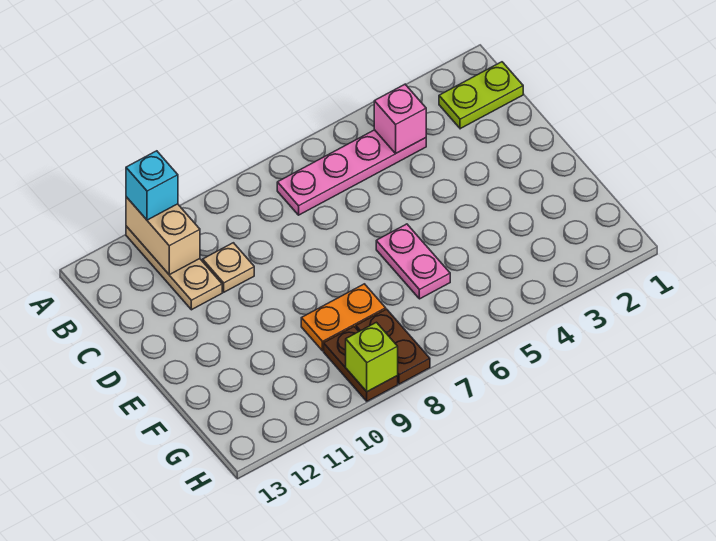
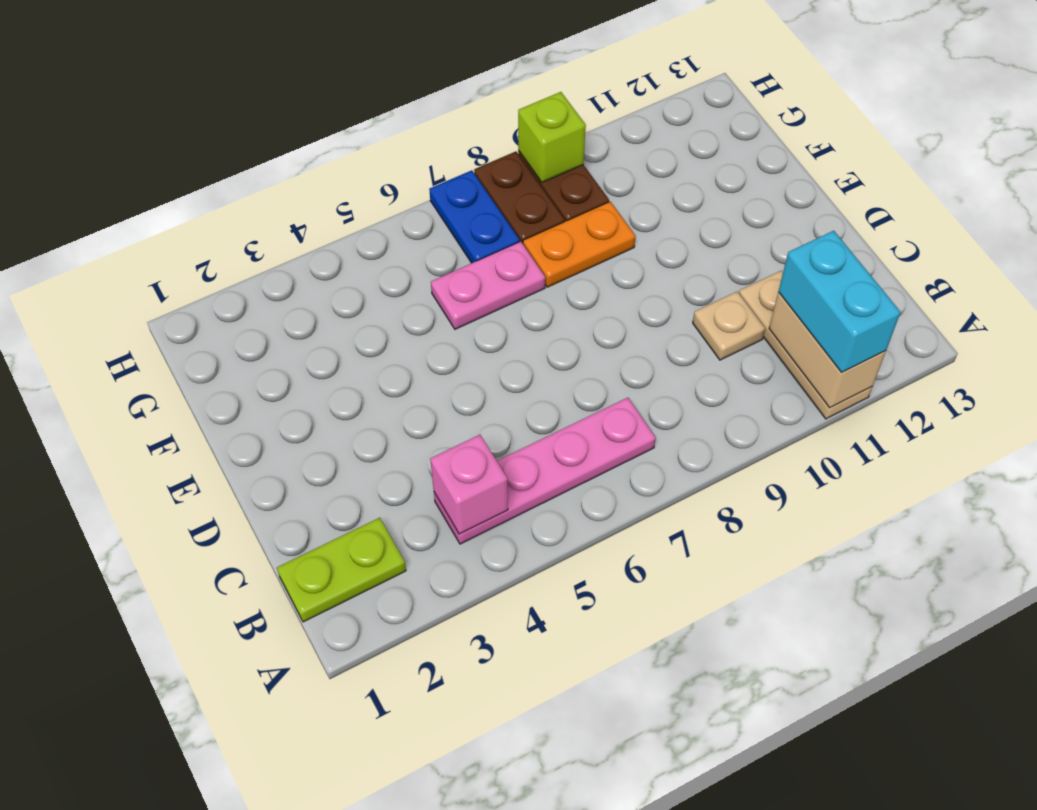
cyan brick A11 level 3 -> cyan brick A11:B11 level 3
pink plate E6:F6 level 1 -> pink plate F6:F7 level 1
none -> blue plate G7:H7 level 1

